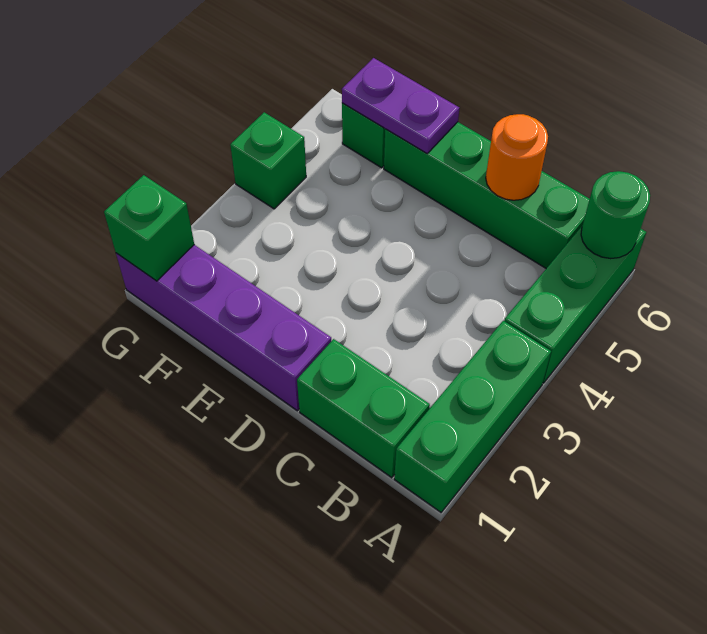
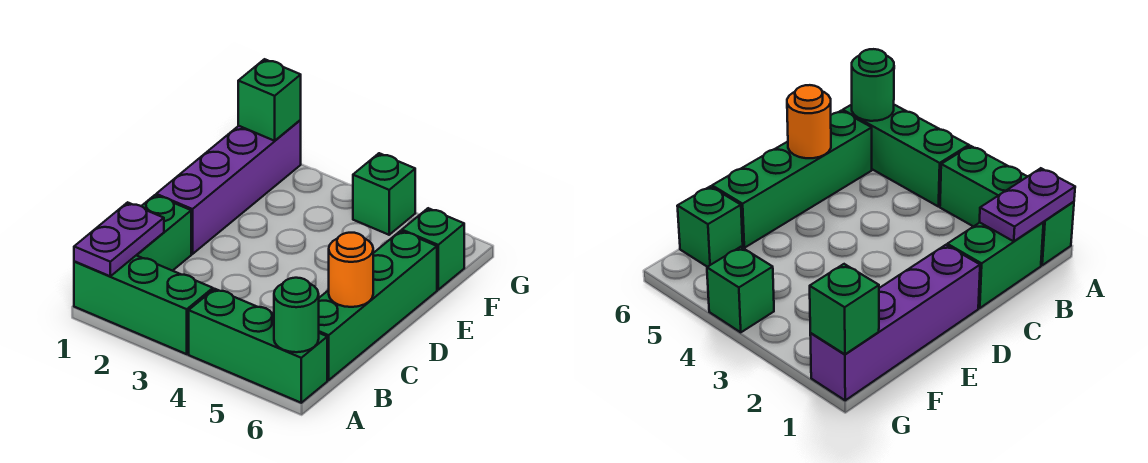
purple plate E6:F6 level 2 -> purple plate A1:B1 level 2

